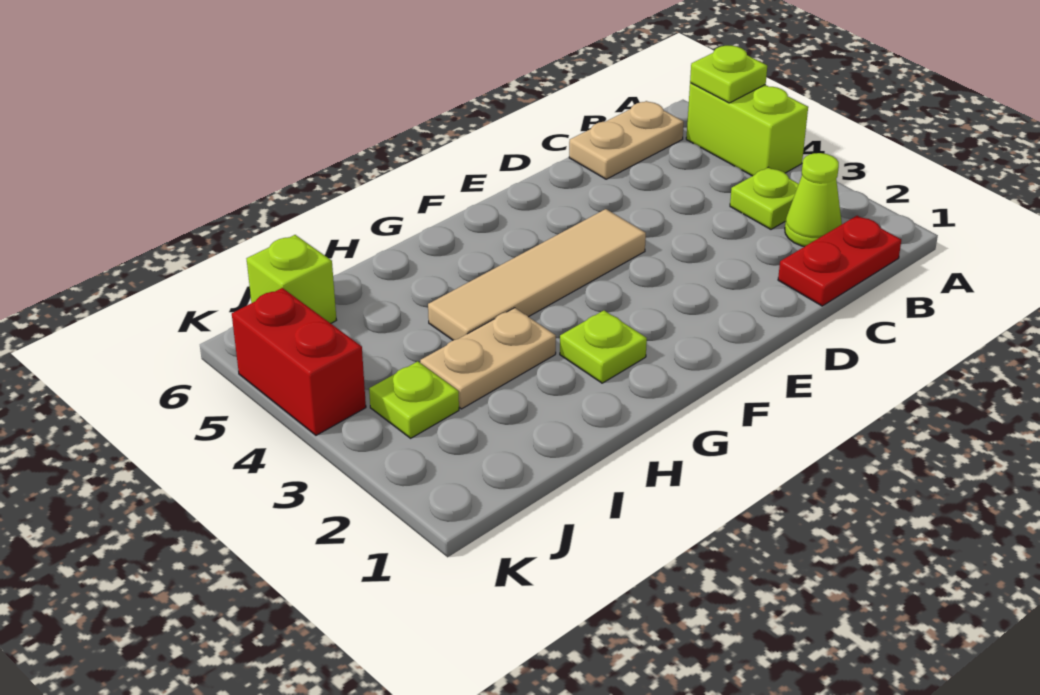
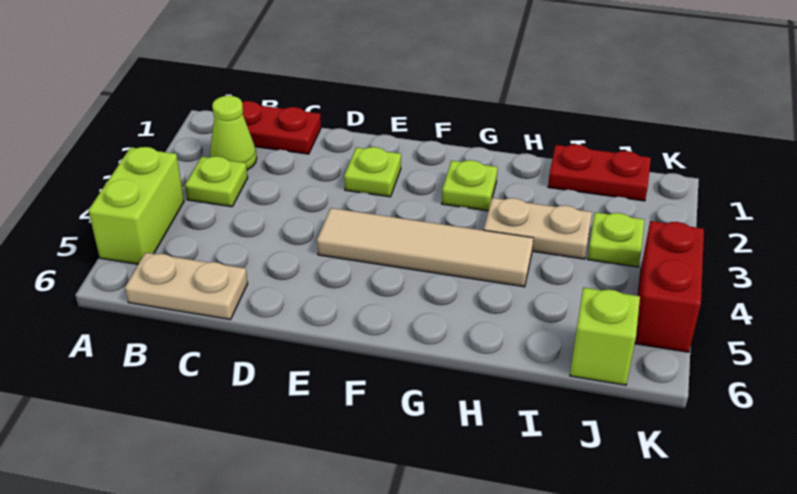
lime plate A5 level 2 -> lime plate E2 level 1
none -> red plate I1:J1 level 1

